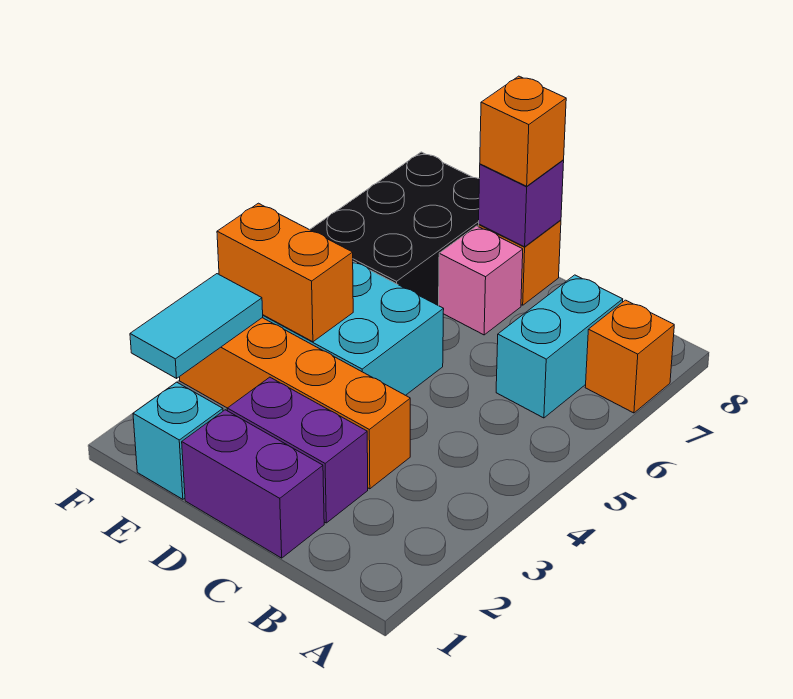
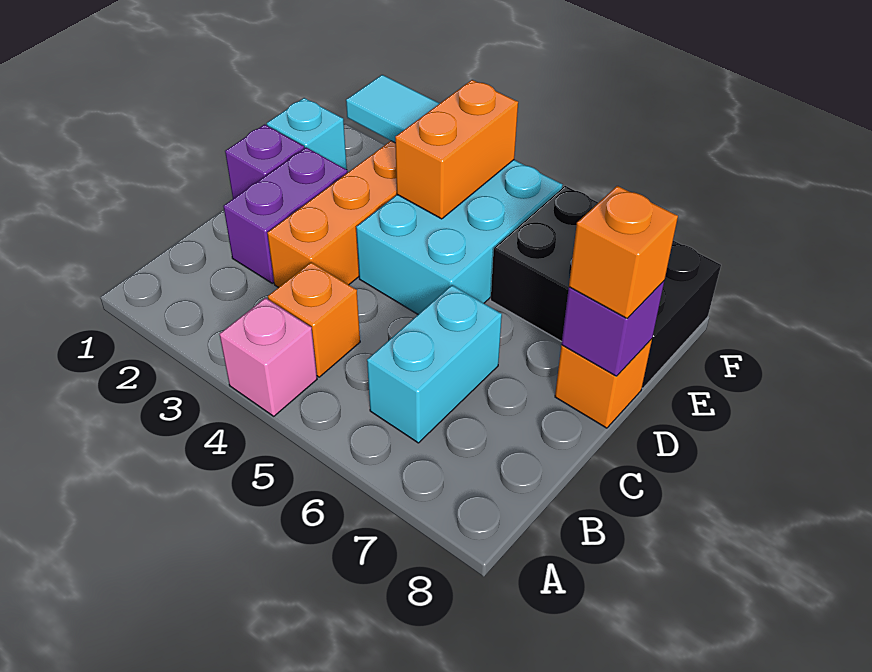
orange brick A7 level 1 -> orange brick B4 level 1
cyan brick B6:B7 level 1 -> cyan brick B6:C6 level 1
purple brick C1:D1 level 1 -> purple brick D1 level 1
pink brick D7 level 1 -> pink brick A4 level 1

